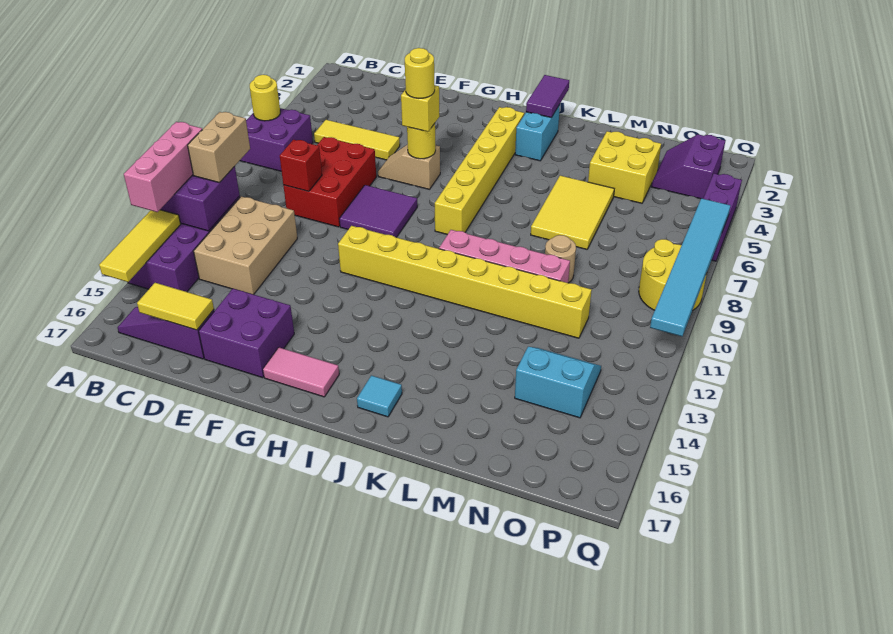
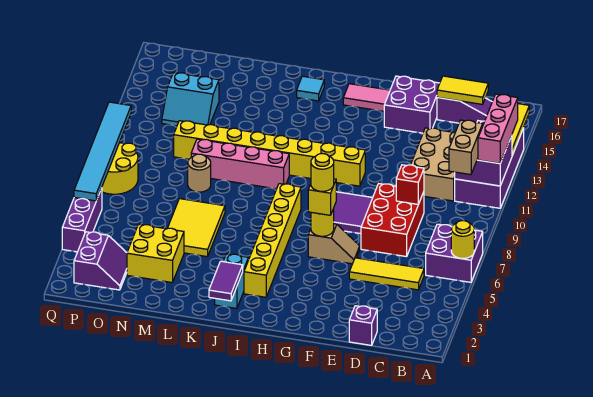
none -> purple brick D1 level 1

